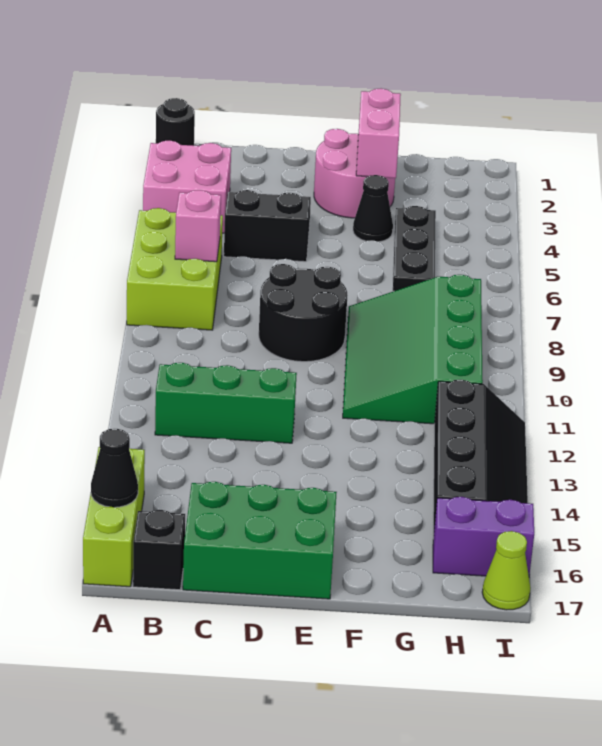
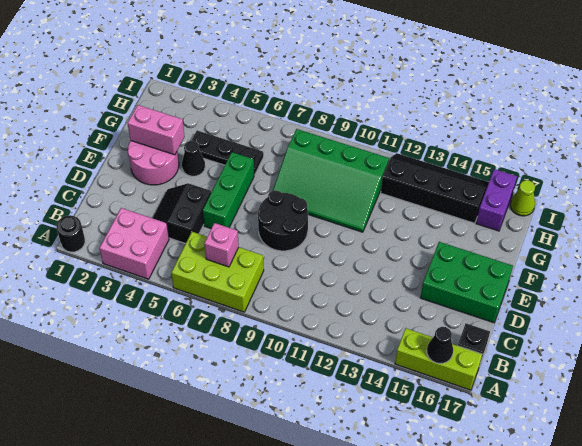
green brick B12:D12 level 1 -> green brick D6:F6 level 1
green brick C16:E17 level 1 -> green brick D15:E17 level 1

